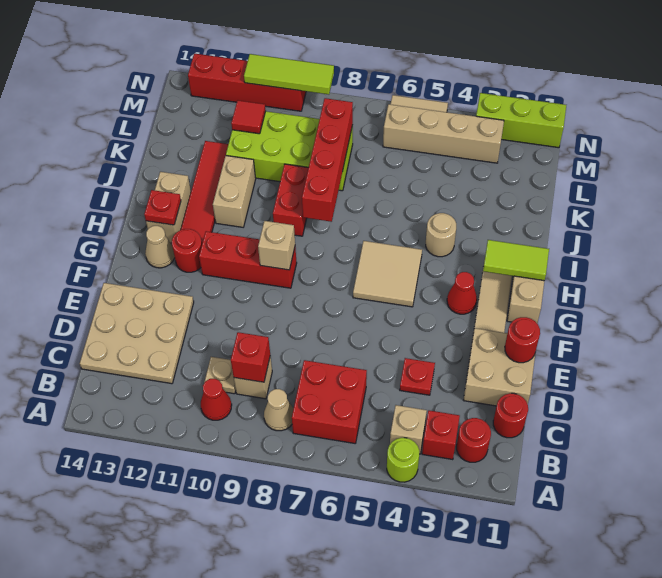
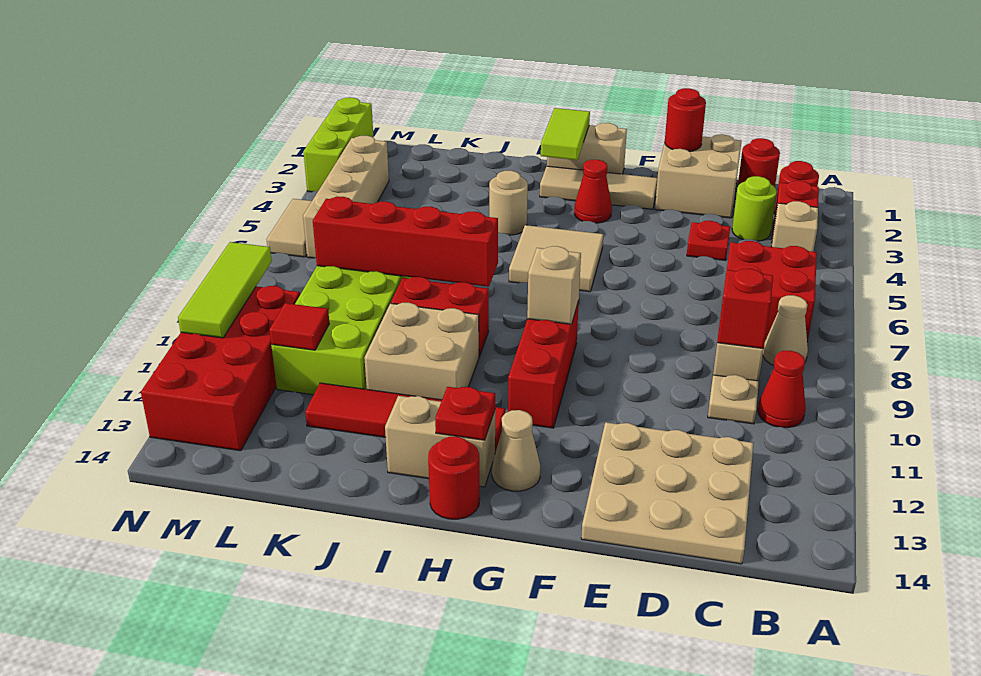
lime round brick A4 level 1 -> lime round brick C3 level 1
red round brick G12 level 1 -> red round brick H14 level 1
tan brick I11:J11 level 1 -> tan brick I10:J11 level 1
red brick N10:N13 level 1 -> red brick M10:N13 level 1

